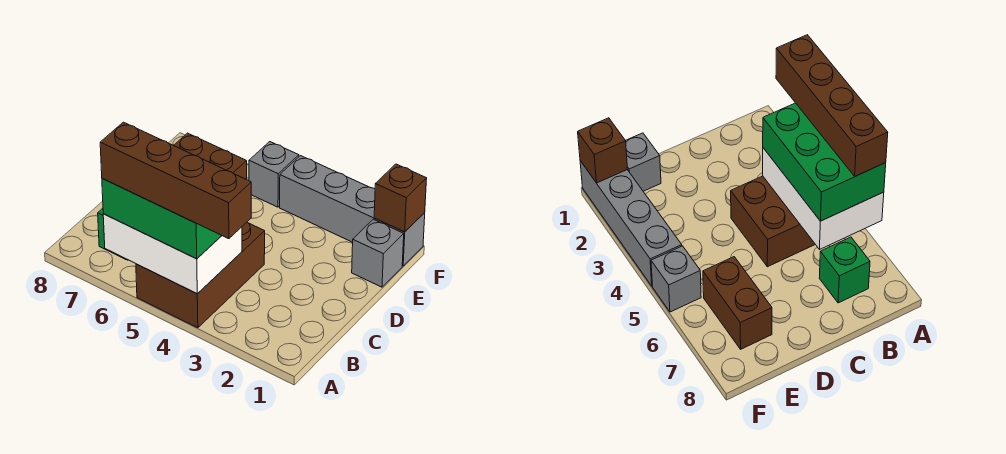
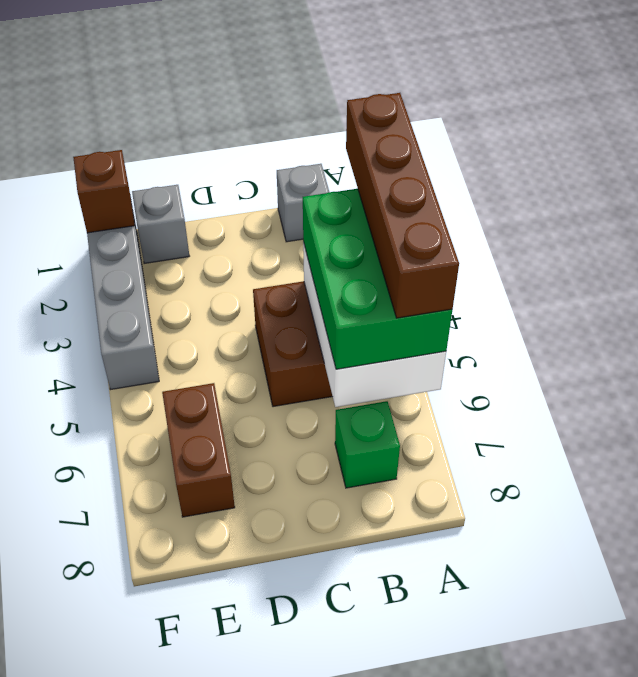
grey brick F5 level 1 -> grey brick B1 level 1

